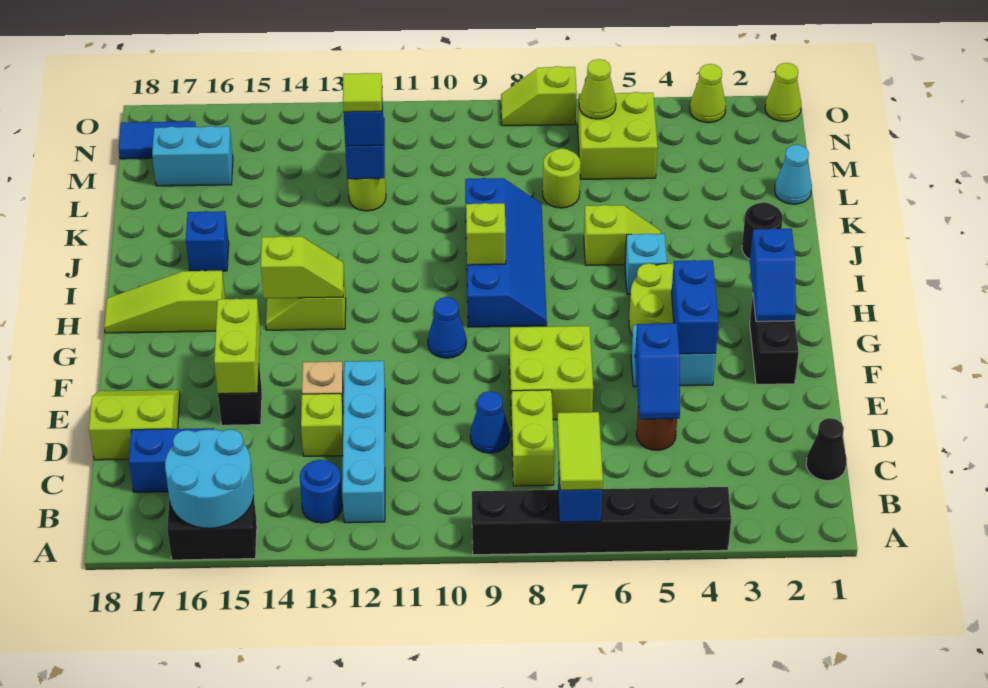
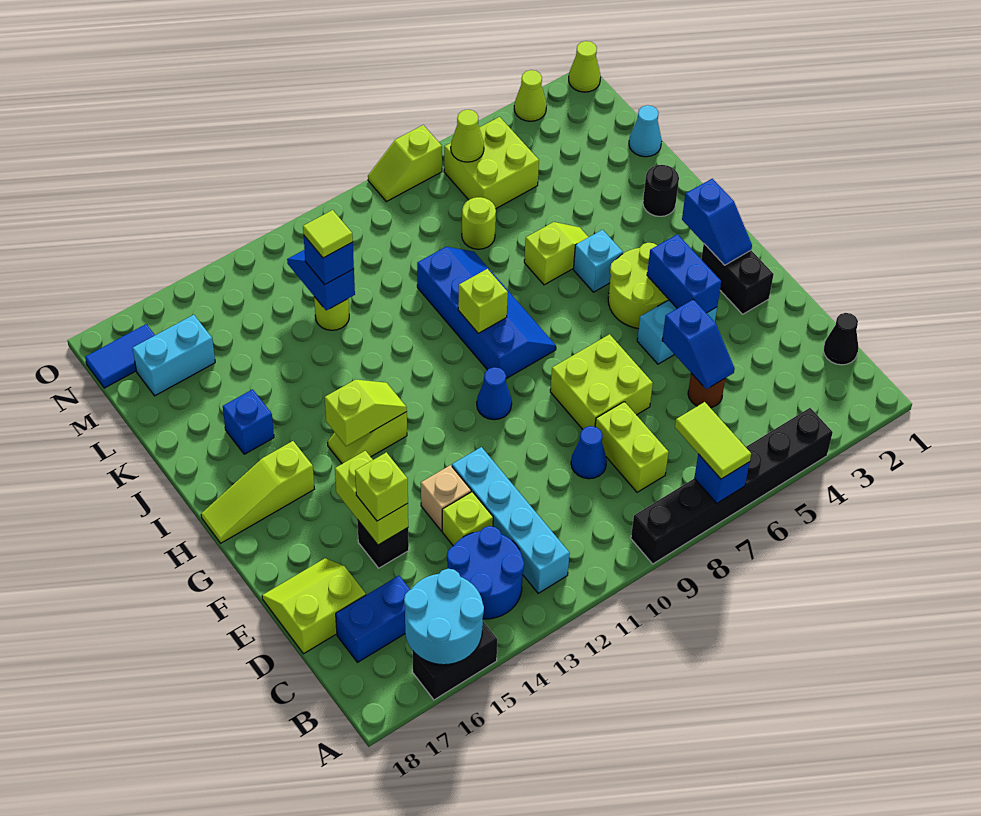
blue round brick B13 level 1 -> blue round brick B13:C14 level 1
none -> lime brick E15 level 3

